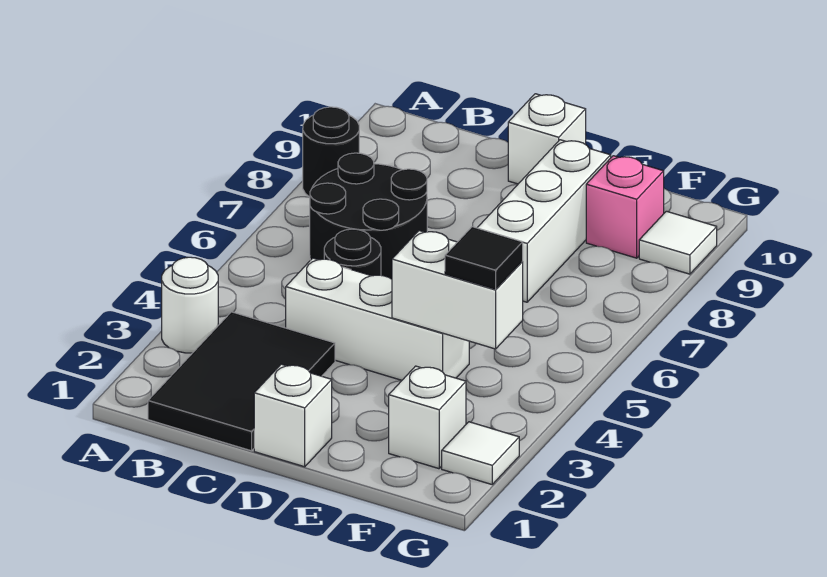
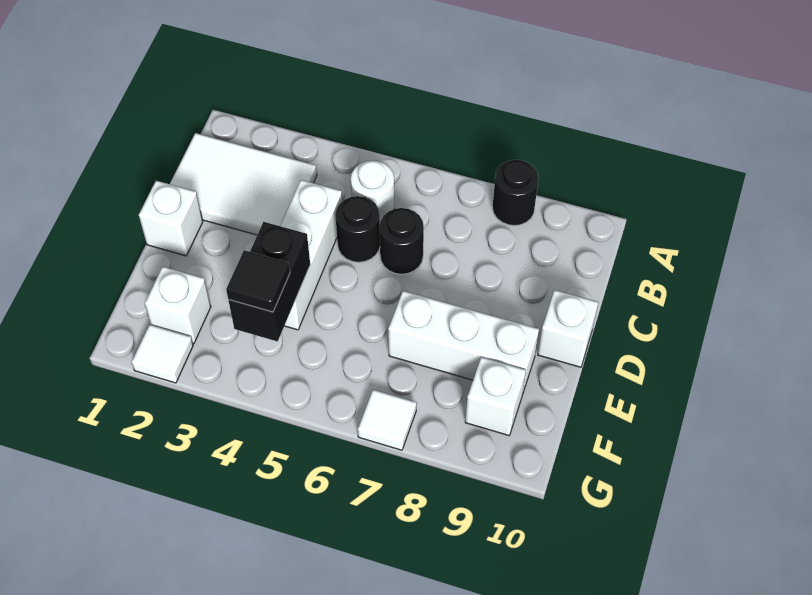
white round brick A3 level 1 -> white round brick B5 level 1
black tile B1:C3 level 1 -> white tile B1:C3 level 1
black round brick B6:C7 level 1 -> black round brick C6 level 1
white brick E4:F4 level 2 -> black brick E4:F4 level 2
pink brick F9 level 1 -> white brick F9 level 1
white tile G9 level 1 -> white tile G7 level 1

